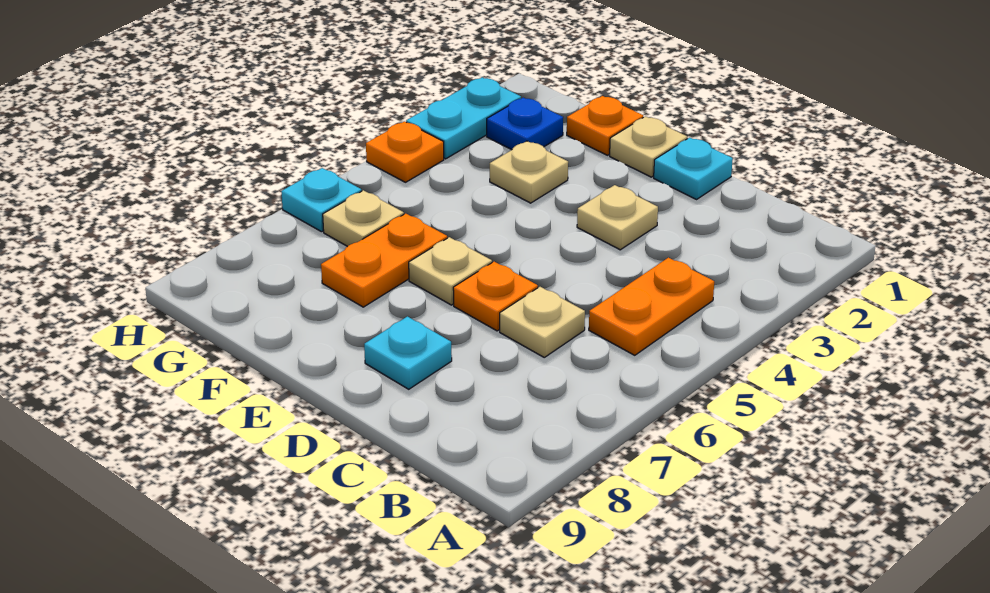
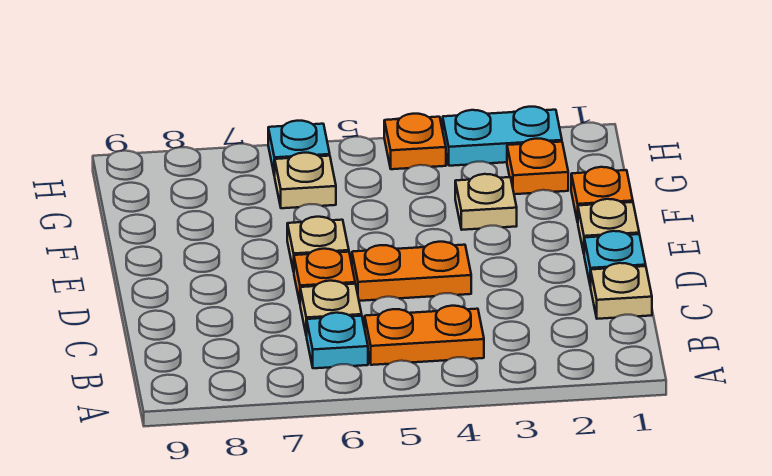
tan plate D3 level 1 -> tan plate C1 level 1
cyan plate D8 level 1 -> cyan plate B6 level 1
orange plate F6:F7 level 1 -> orange plate D4:D5 level 1
blue plate G2 level 1 -> orange plate G2 level 1

